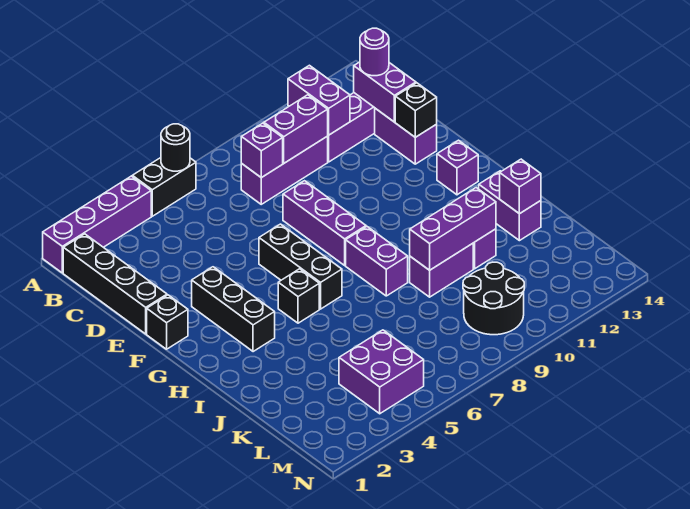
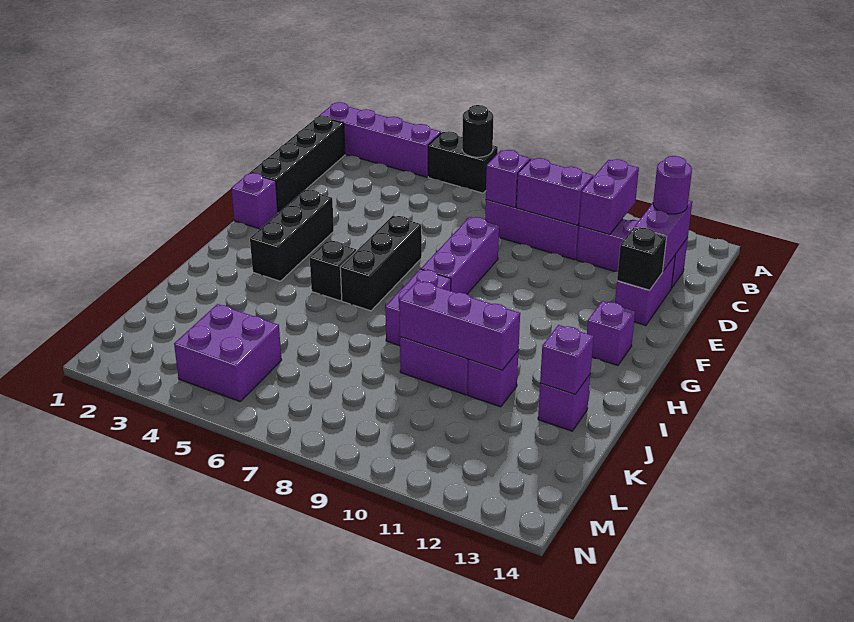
black brick F1 level 1 -> purple brick F1 level 1
purple brick I13:J13 level 1 -> purple brick J13 level 1
black round brick L9:M10 level 1 -> none

